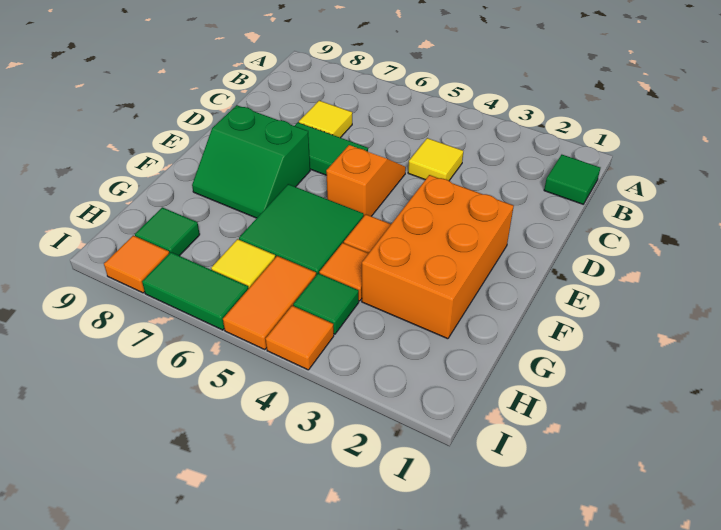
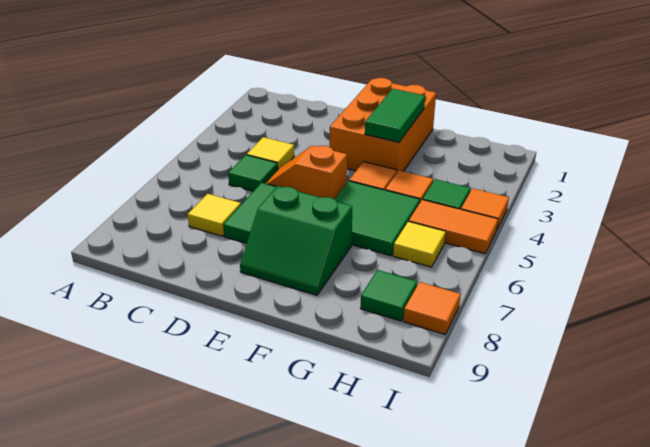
green tile B1 level 1 -> green tile C5 level 1
orange brick E2:G3 level 1 -> orange brick E1:F3 level 1
green slope E7:F8 level 1 top E -> green slope E7:F8 level 1 top 7
green tile I6:I7 level 1 -> green tile F2:F3 level 2

